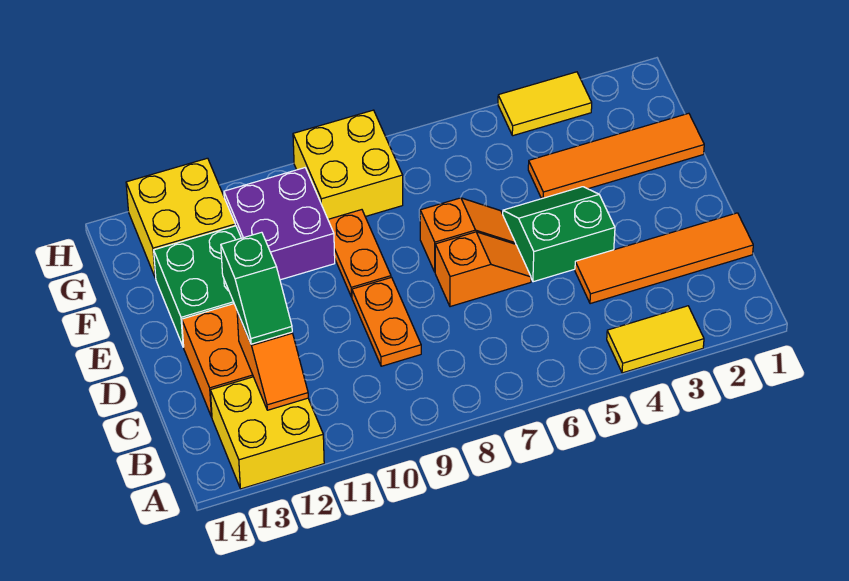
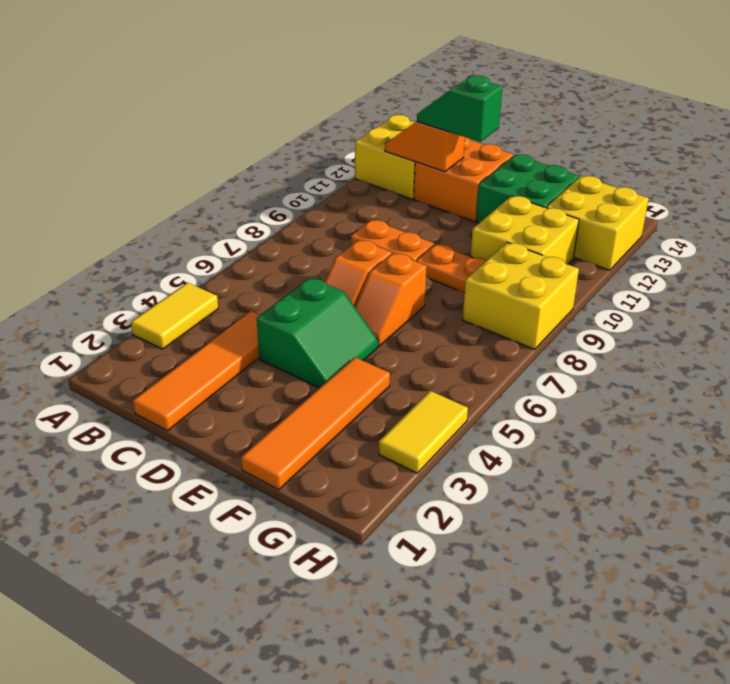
purple brick F10:G11 level 1 -> yellow brick F10:G11 level 1

